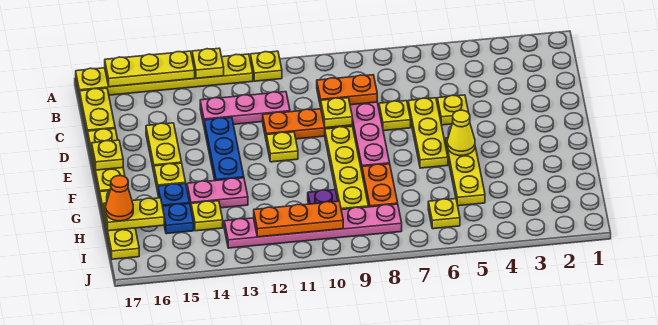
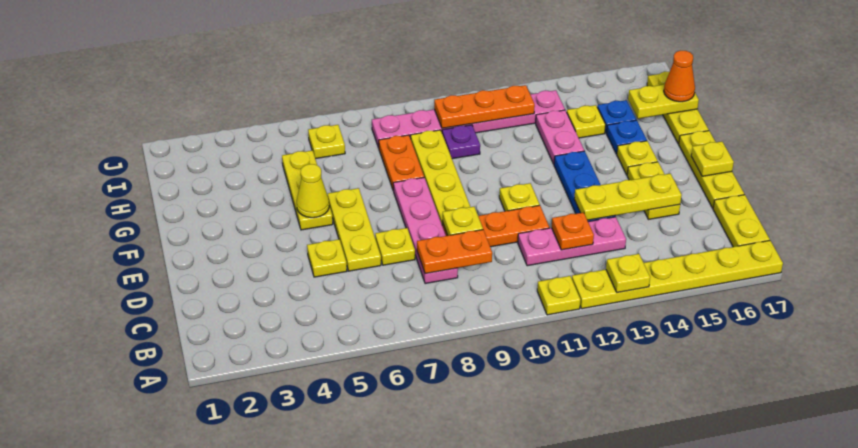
yellow plate A14:A16 level 2 -> yellow plate D13:D15 level 2
none -> orange plate C12 level 2
pink plate G13:G14 level 1 -> pink plate G13:H13 level 1

